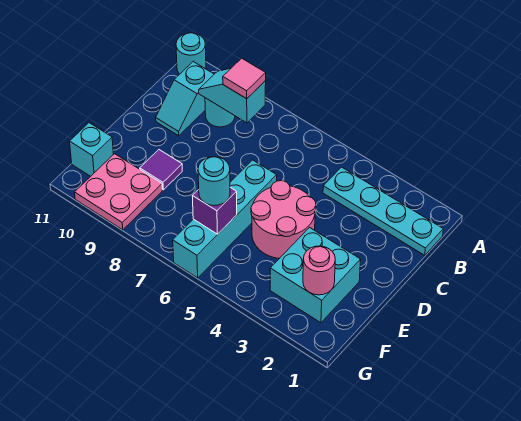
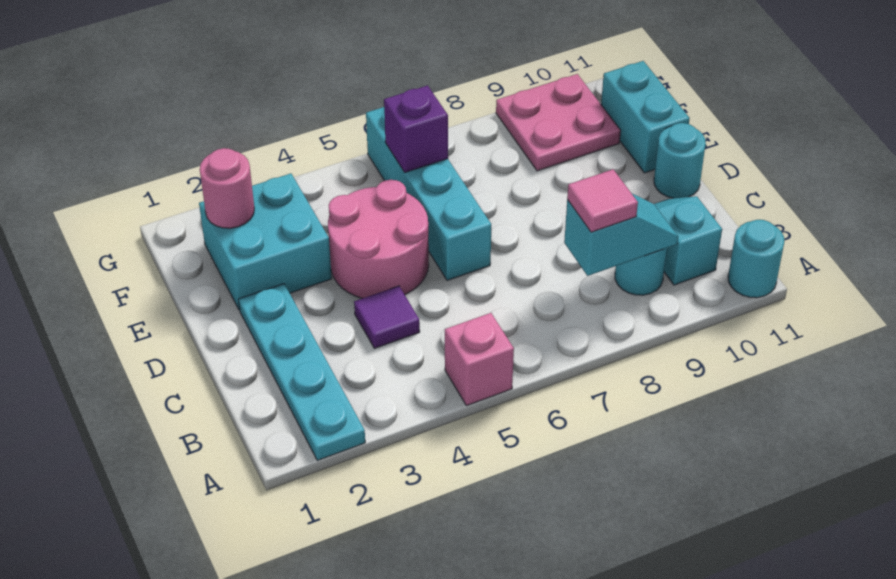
none -> pink brick A5 level 1
cyan plate B1:B4 level 1 -> cyan plate A2:D2 level 1
purple tile E9 level 1 -> purple tile C4 level 1
cyan round brick F6 level 3 -> cyan round brick D11 level 1
cyan brick F11 level 1 -> cyan brick E11:F11 level 1

